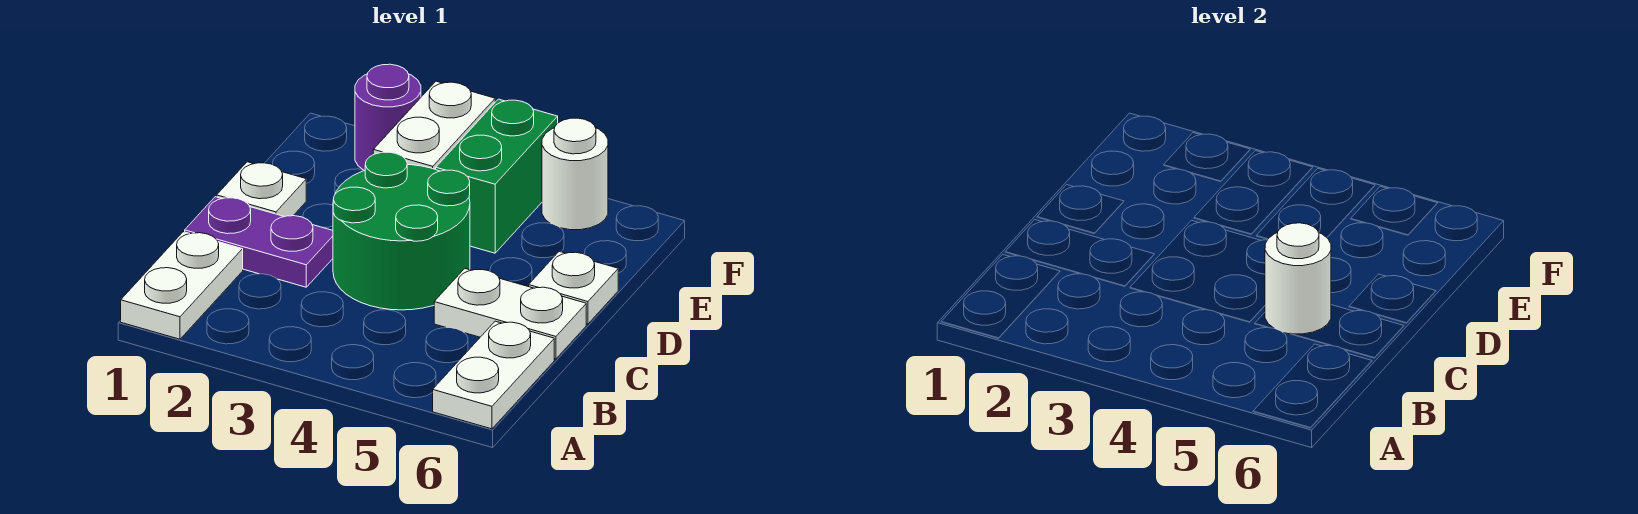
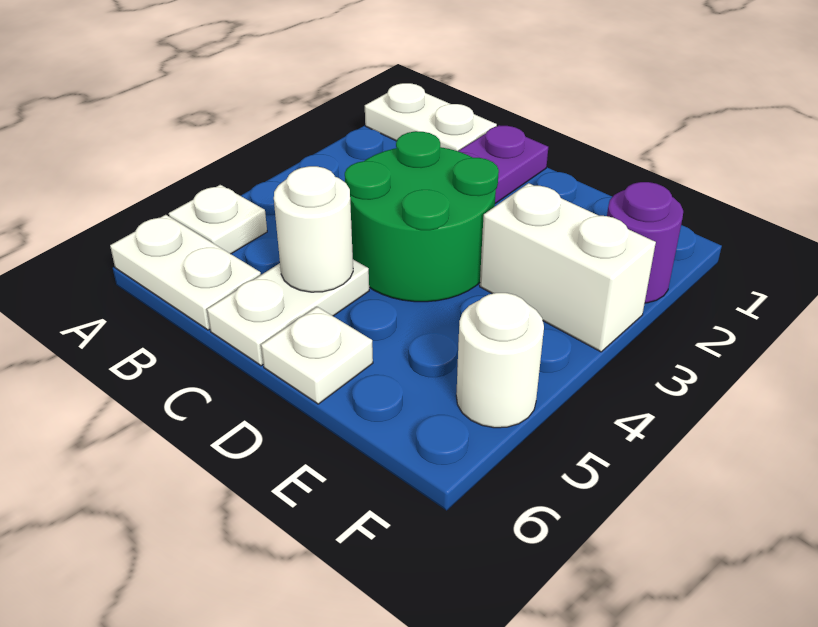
white plate D1 level 1 -> white plate A5 level 1
green brick E4:F4 level 1 -> none

